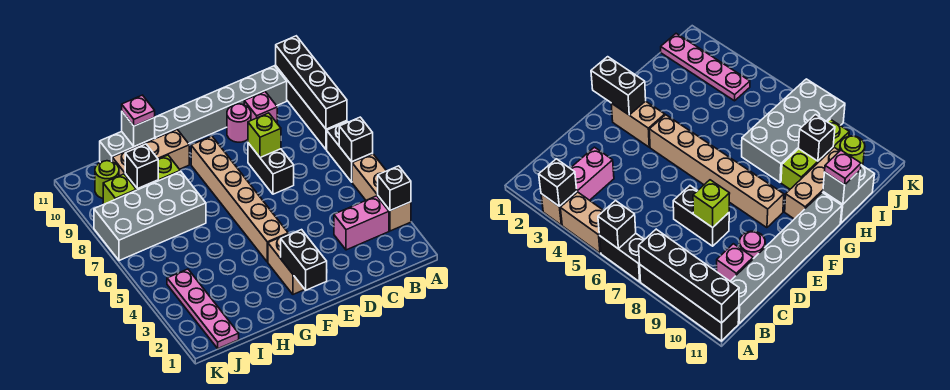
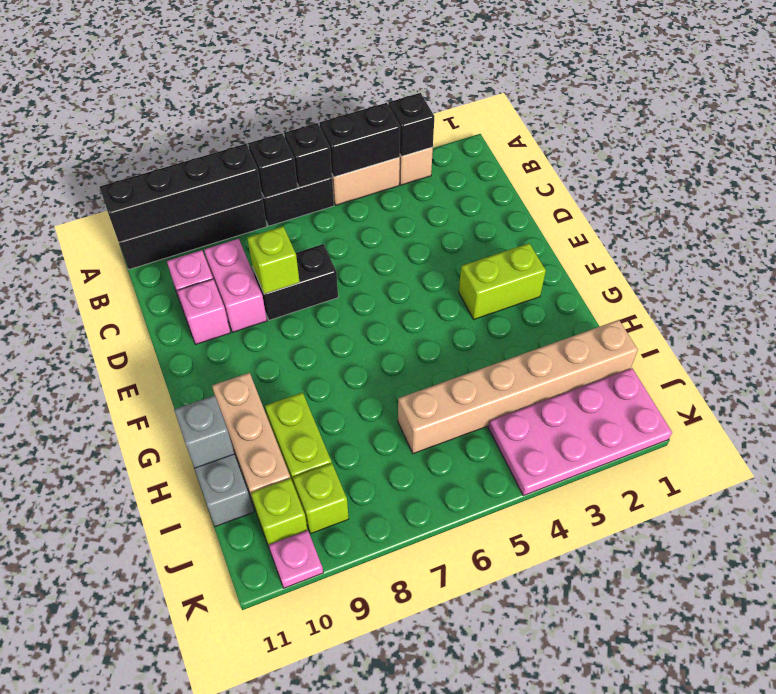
pink brick B3:C3 level 1 -> pink brick C9:D9 level 1
grey brick B11:G11 level 1 -> none
pink round brick D10 level 1 -> pink brick D10 level 1
black brick F1:F2 level 2 -> black brick A4:A5 level 2
tan brick F2:F3 level 1 -> lime brick F2:F3 level 1
tan brick F4:F9 level 1 -> tan brick I1:I6 level 1
grey brick H7:K8 level 1 -> none
pink plate H11 level 3 -> pink plate K10 level 1
black brick I9 level 2 -> black brick A7 level 2
pink plate J1:J4 level 1 -> pink plate J1:K4 level 1
lime round brick J10 level 1 -> lime brick J10 level 1

